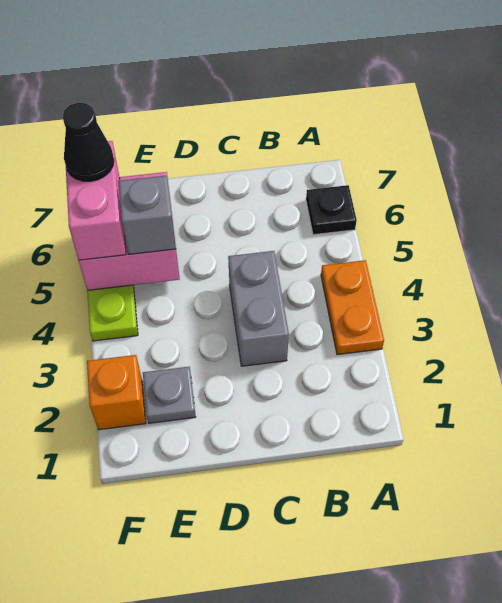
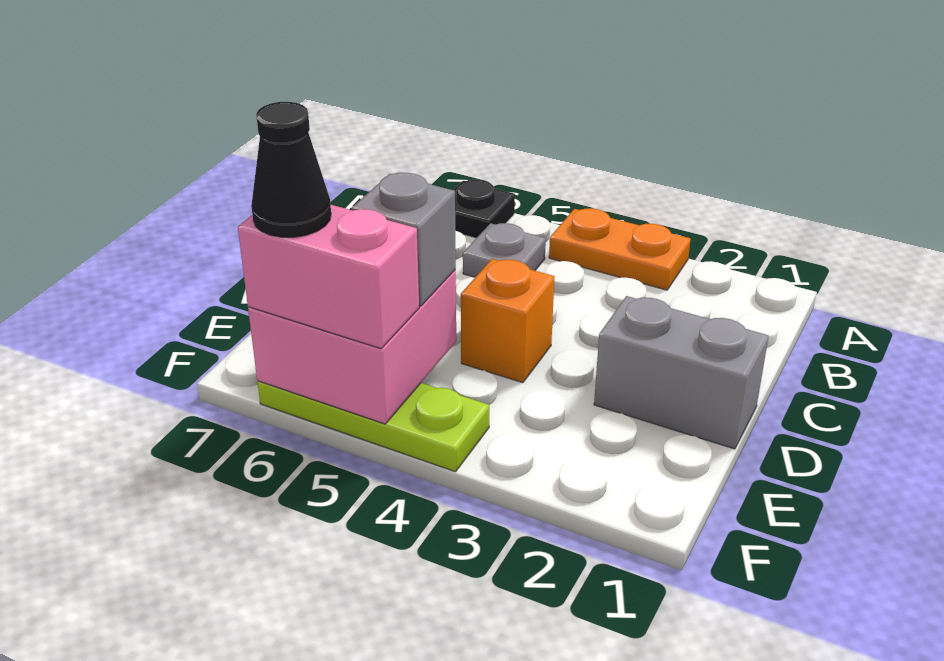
grey brick C3:C4 level 1 -> grey brick D1:D2 level 1
grey plate E2 level 1 -> grey plate B5 level 1
orange brick F2 level 1 -> orange brick D4 level 1

